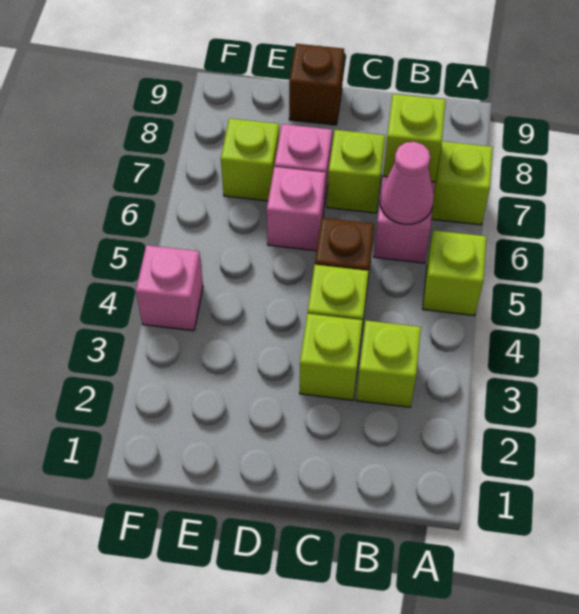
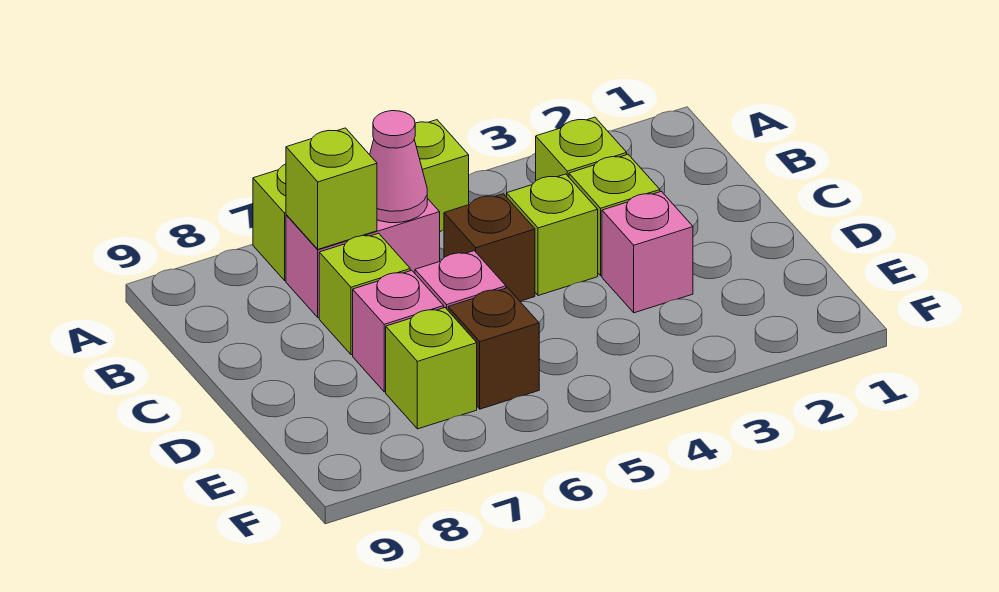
brown brick D9 level 1 -> brown brick E6 level 1
pink brick F4 level 1 -> pink brick D3 level 1

